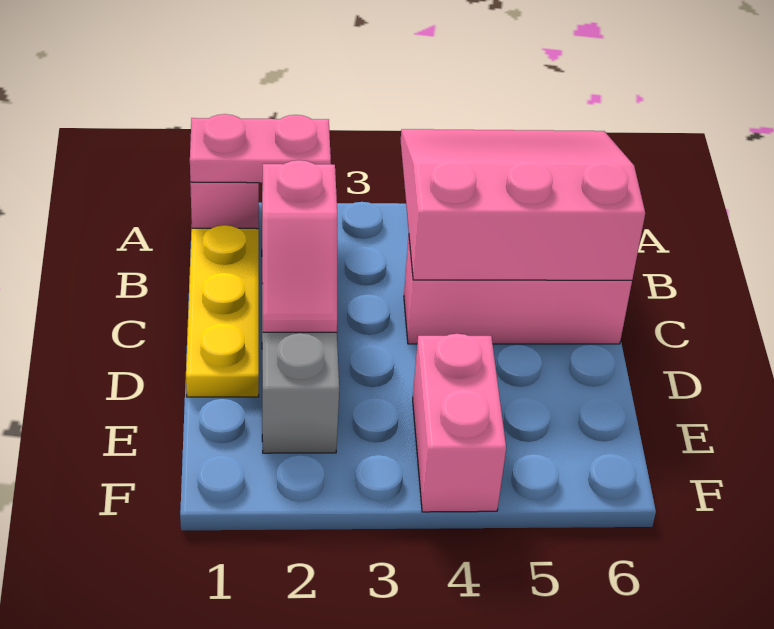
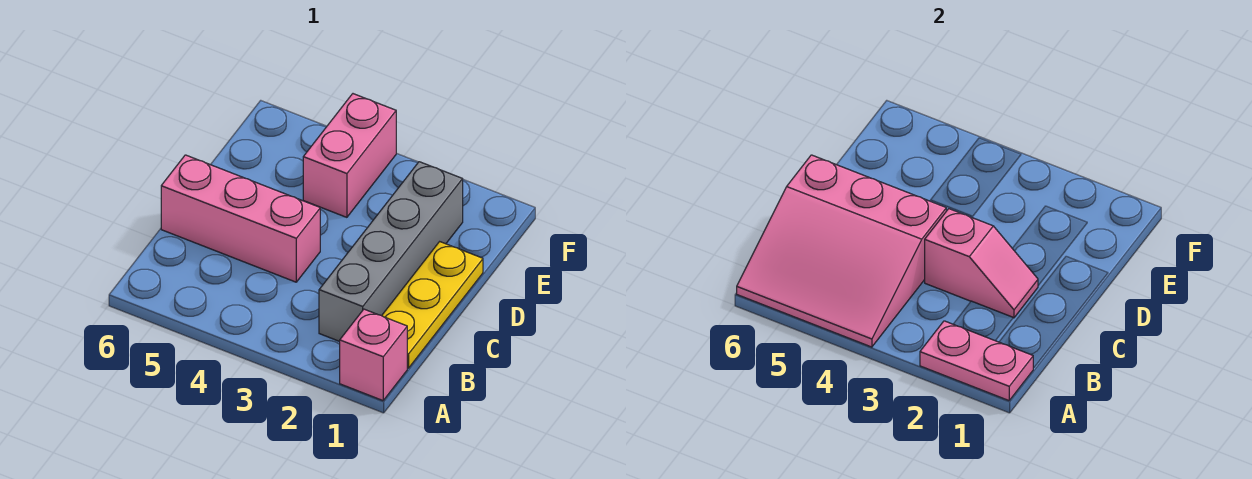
pink slope C2:D2 level 2 top C -> pink slope C2:C3 level 2 top 3

